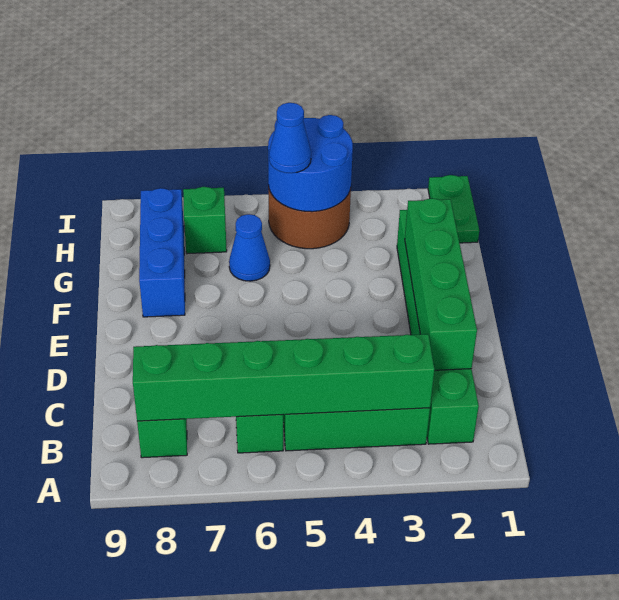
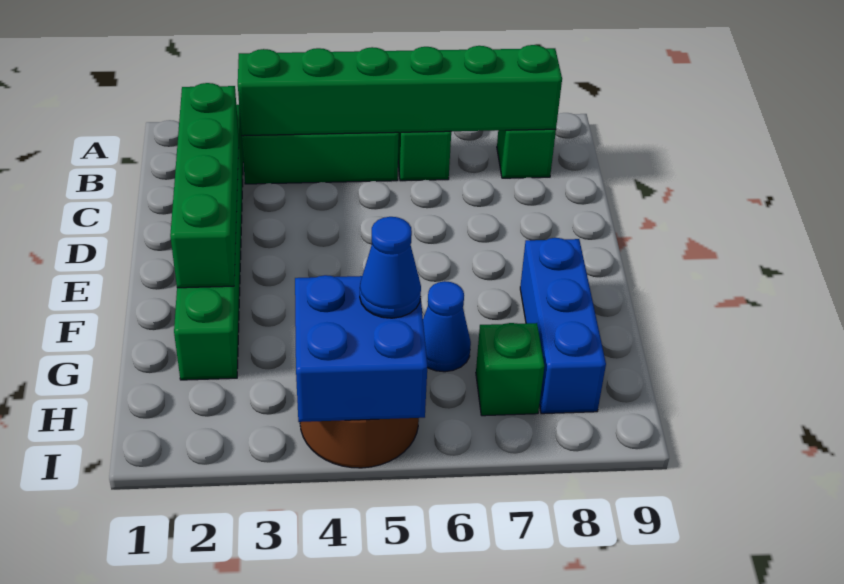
green plate H1:I1 level 1 -> none
blue round brick H4:I5 level 2 -> blue brick H4:I5 level 2

